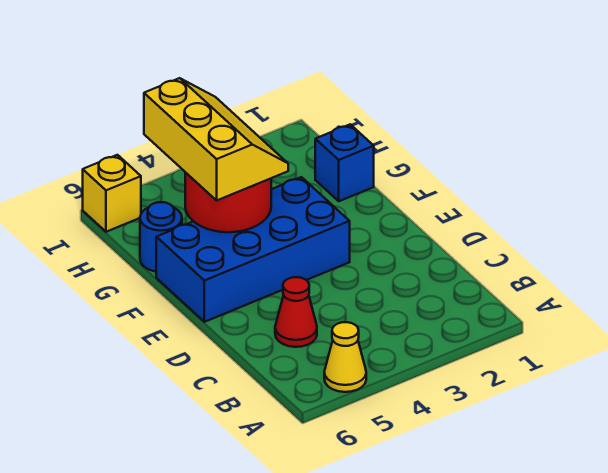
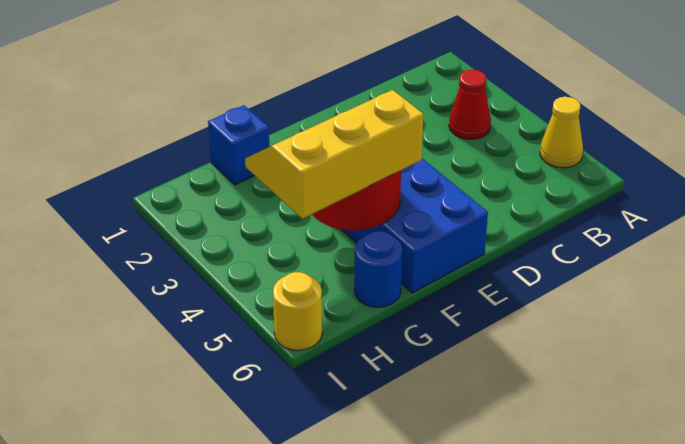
red cone C5 level 1 -> red cone B3 level 1
yellow brick I6 level 1 -> yellow round brick I6 level 1

